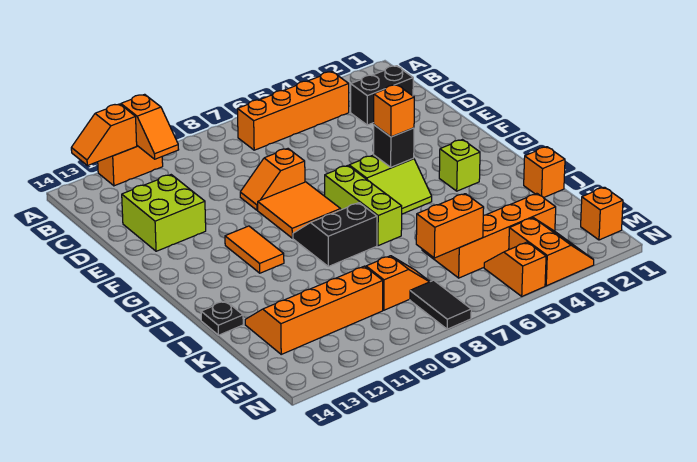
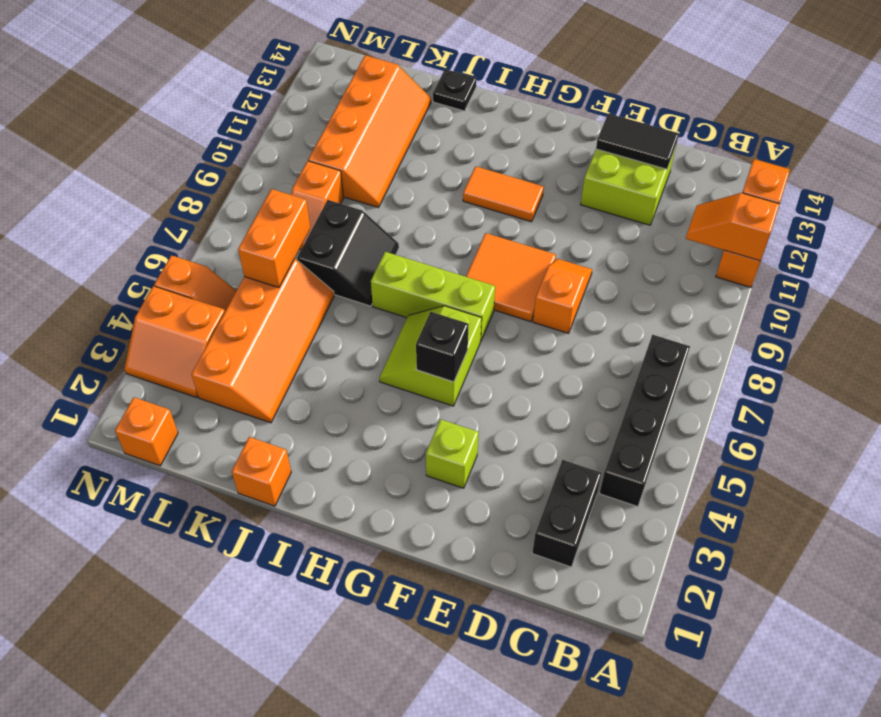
orange brick B4:B7 level 1 -> black brick B4:B7 level 1
orange brick G5 level 3 -> none
lime brick H3 level 1 -> lime brick F3 level 1
black slope H8:I9 level 1 top I -> black slope J7:K8 level 1 top K
black tile M8:N8 level 1 -> black tile D13:E13 level 2

